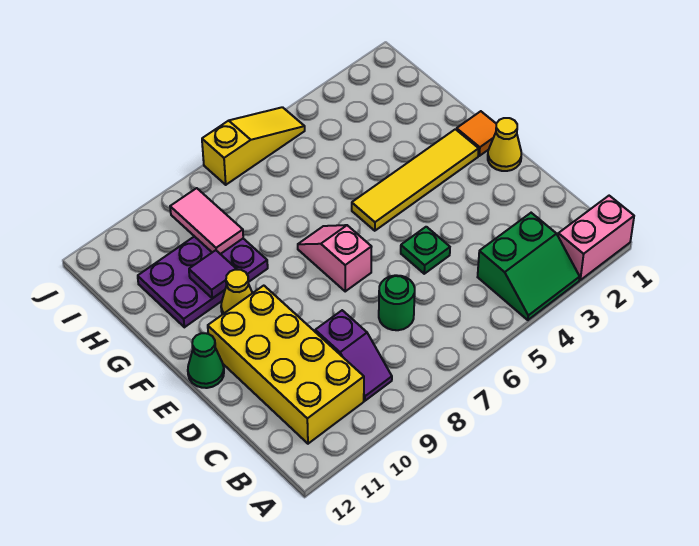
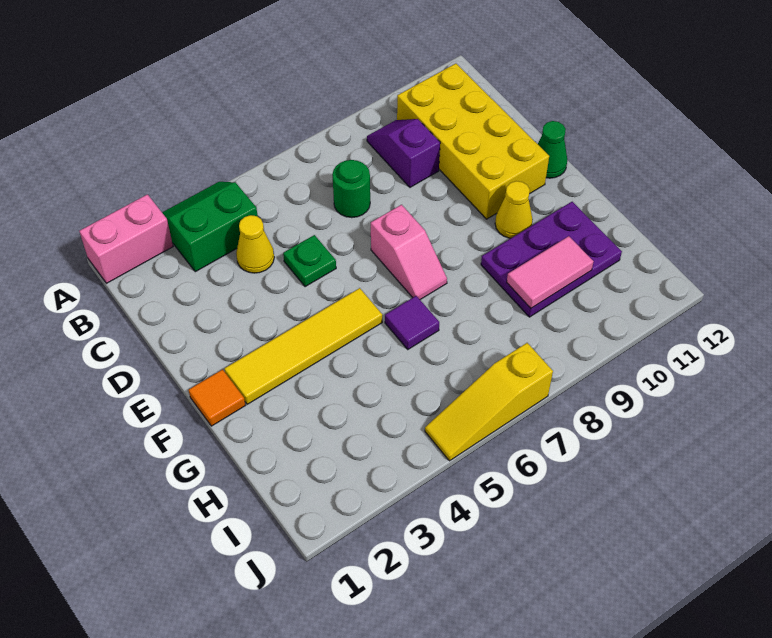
yellow cone E1 level 1 -> yellow cone C4 level 1
purple tile G10 level 2 -> purple tile G6 level 1
pink tile H9:I9 level 2 -> pink tile H9:H10 level 2

